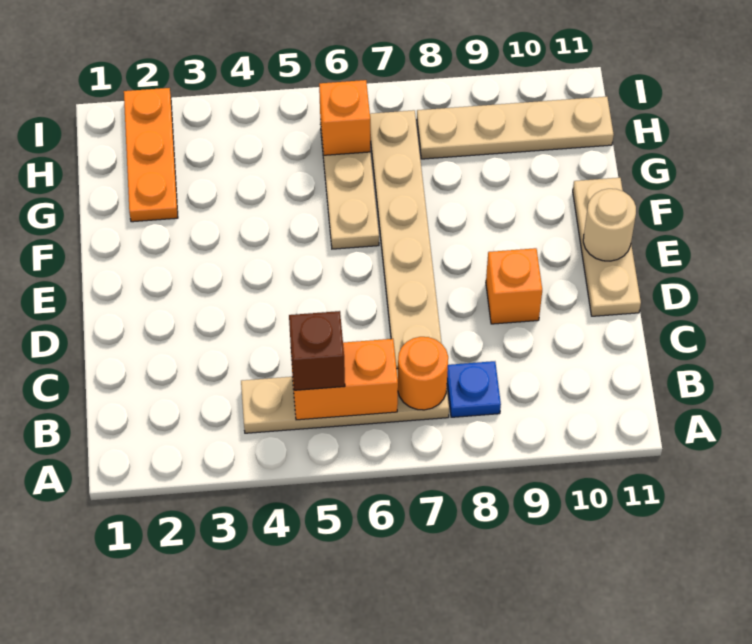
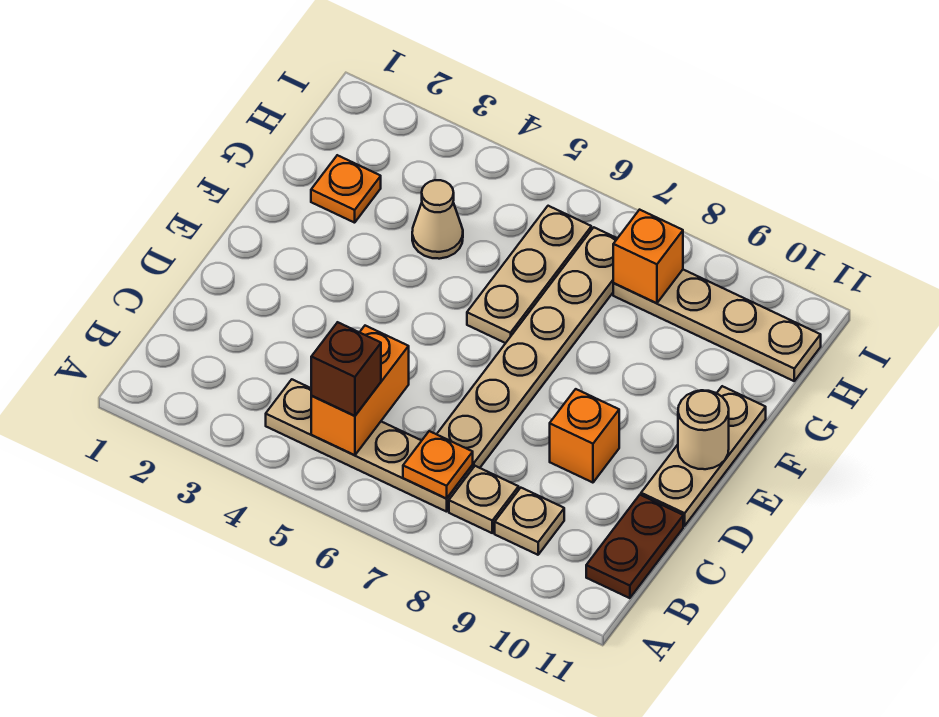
orange brick B5:B6 level 2 -> orange brick B5:C5 level 2
orange round brick B7 level 2 -> orange plate B7 level 2
blue plate B8 level 1 -> tan plate B8 level 1
none -> tan plate B9 level 1
none -> brown plate B11:C11 level 1
orange plate G2:I2 level 1 -> orange plate G2 level 1
none -> tan cone G4 level 1
orange brick H6 level 2 -> orange brick H8 level 2

